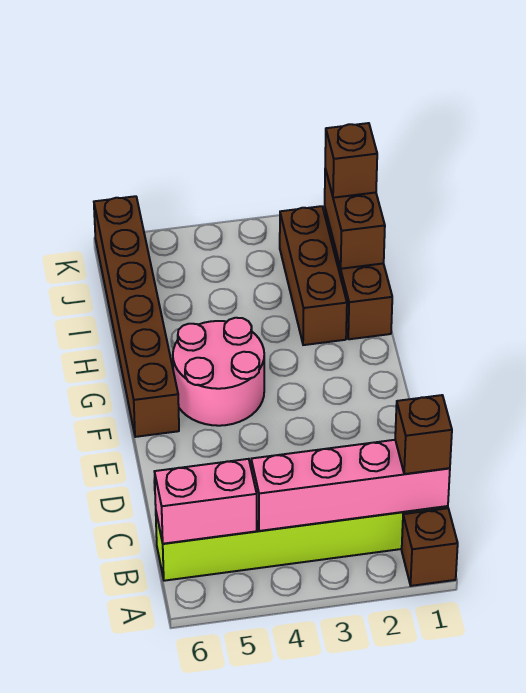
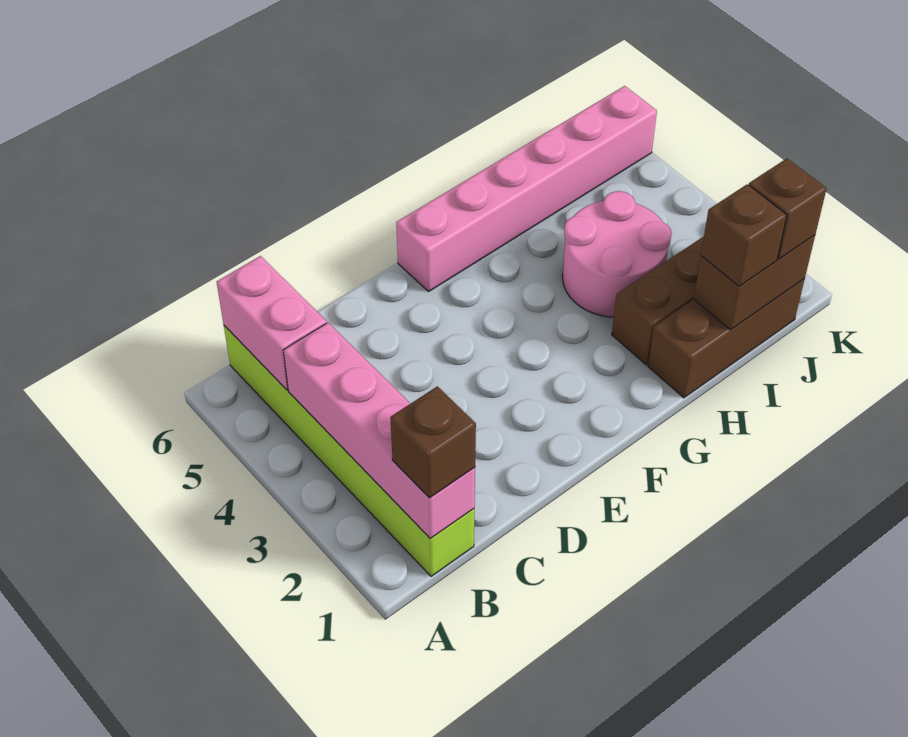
brown brick A1 level 1 -> brown brick I1 level 3
pink round brick F4:G5 level 1 -> pink round brick H3:I4 level 1
brown brick F6:K6 level 1 -> pink brick F6:K6 level 1

